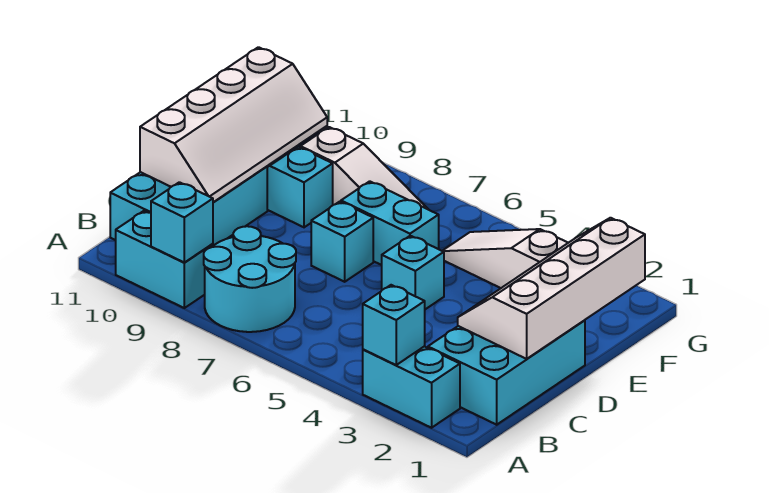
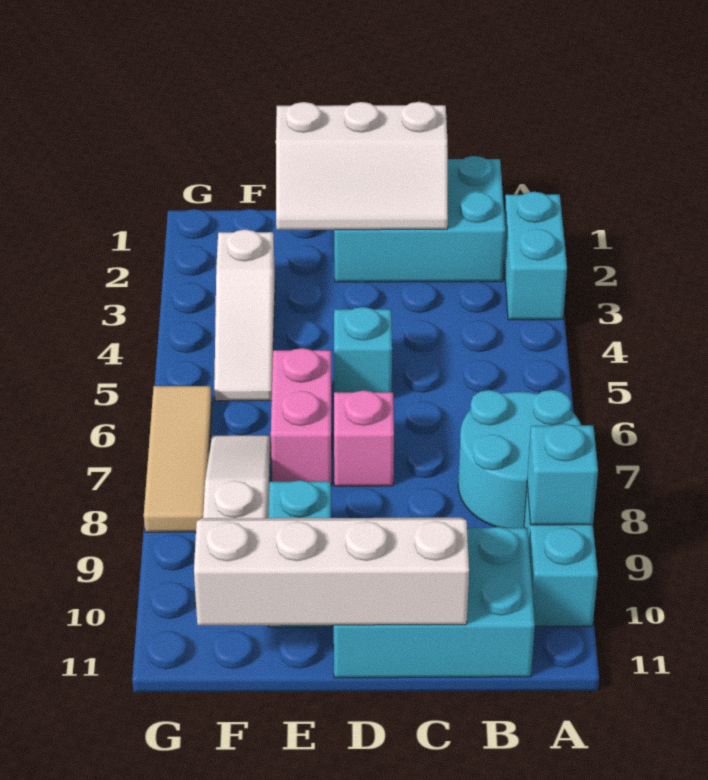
cyan brick A3 level 2 -> none
white slope C1:F2 level 2 top 1 -> white slope C1:E2 level 2 top 1
cyan brick D7 level 1 -> pink brick D7 level 1
cyan brick E6:E7 level 1 -> pink brick E6:E7 level 1
none -> tan tile G6:G8 level 1

